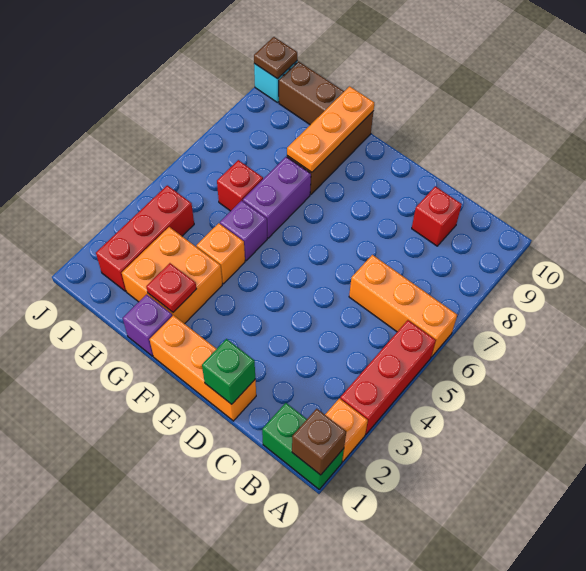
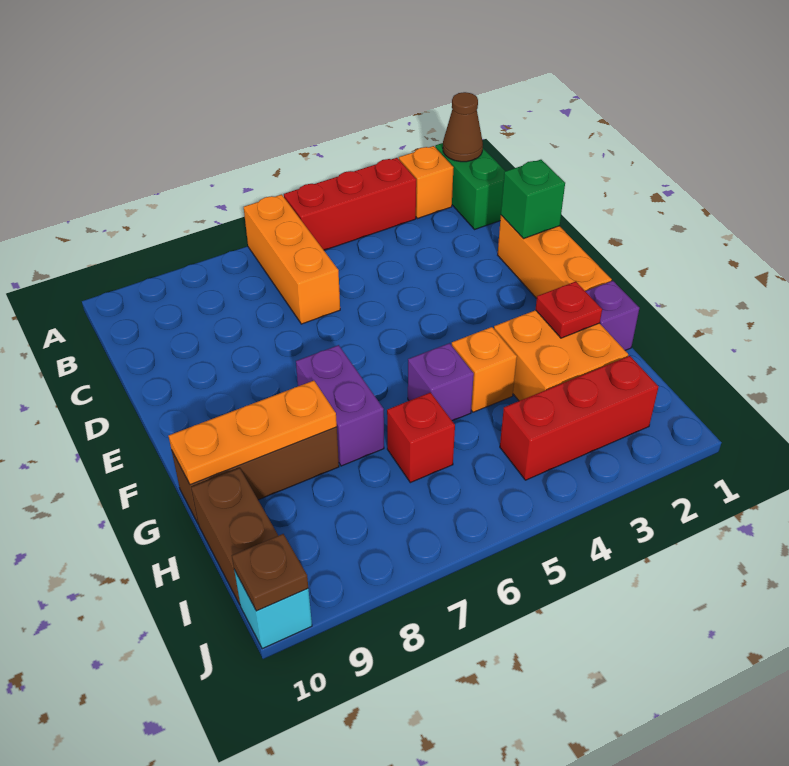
brown brick A1 level 2 -> brown cone A1 level 2
red brick C9 level 1 -> none
purple brick G6:G7 level 1 -> purple brick F7:G7 level 1

